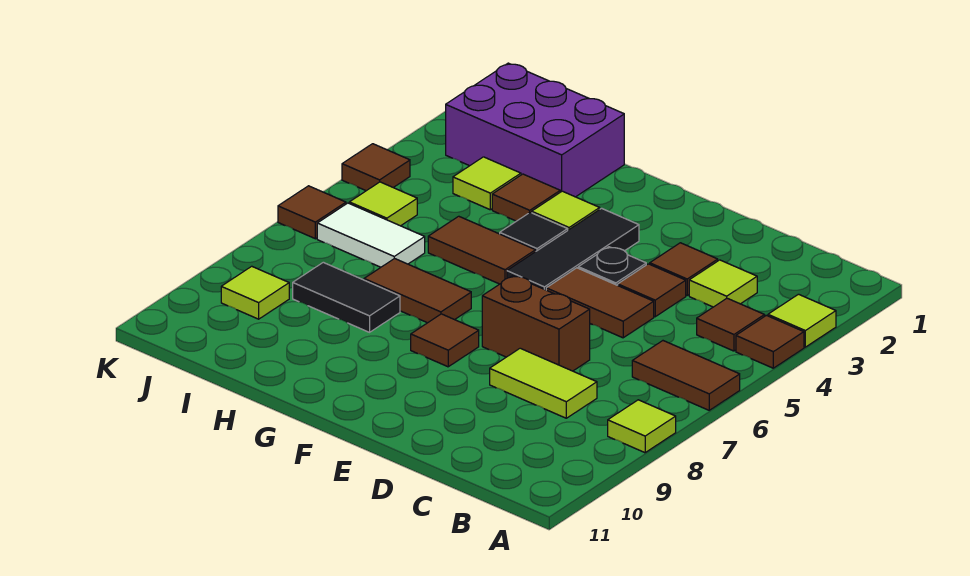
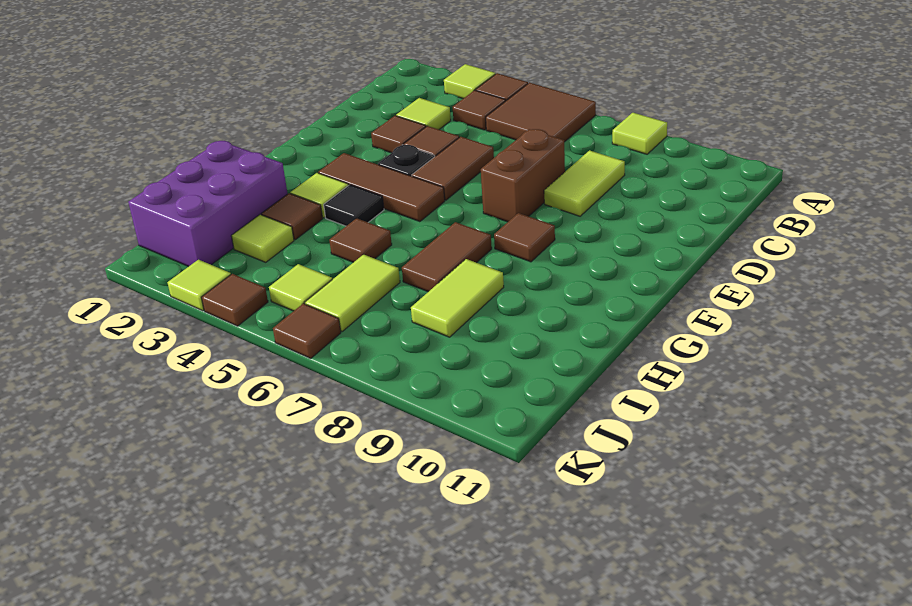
brown tile A6:B6 level 1 -> brown tile A5:B6 level 1
black tile F3:F5 level 1 -> brown tile F3:F5 level 1
brown tile G5:H5 level 1 -> brown tile H5 level 1
black tile H8:I8 level 1 -> lime tile H8:I8 level 1
white tile I6:J6 level 1 -> lime tile I6:J6 level 1
lime tile J9 level 1 -> lime tile K3 level 1

